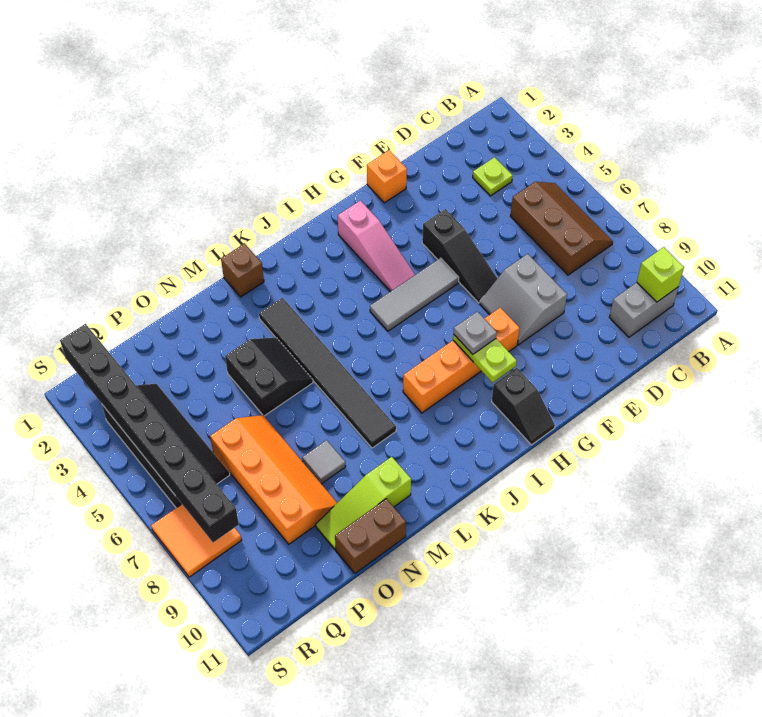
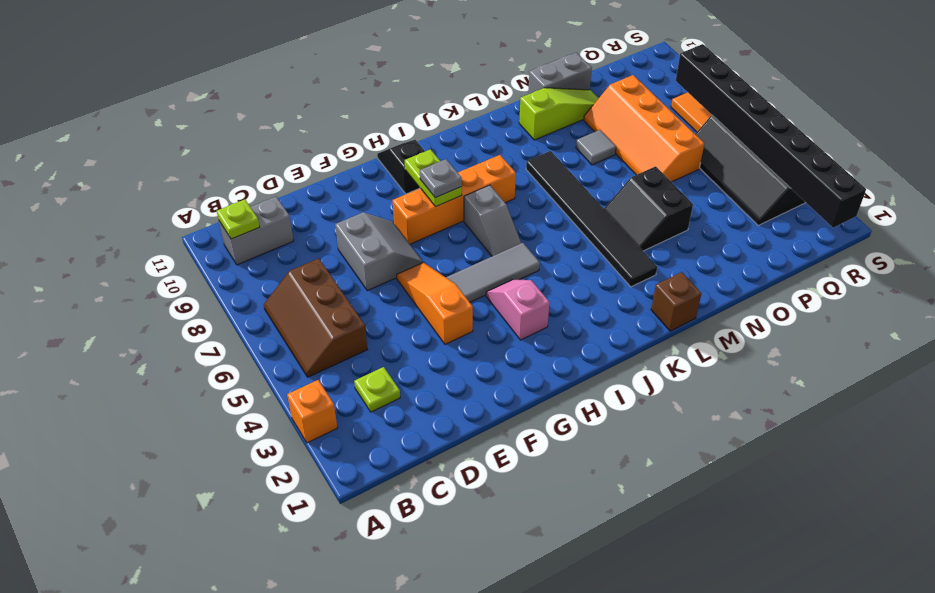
lime brick B10 level 2 -> lime plate B10 level 2
orange brick F1 level 1 -> orange brick A3 level 1
black slope F4:F6 level 1 top 4 -> orange slope F4:F6 level 1 top 4
pink slope H2:H4 level 1 top 2 -> pink slope H3:H4 level 1 top 3
none -> grey slope I6:I7 level 1 top 7
brown brick N11:O11 level 1 -> grey brick N11:O11 level 1

